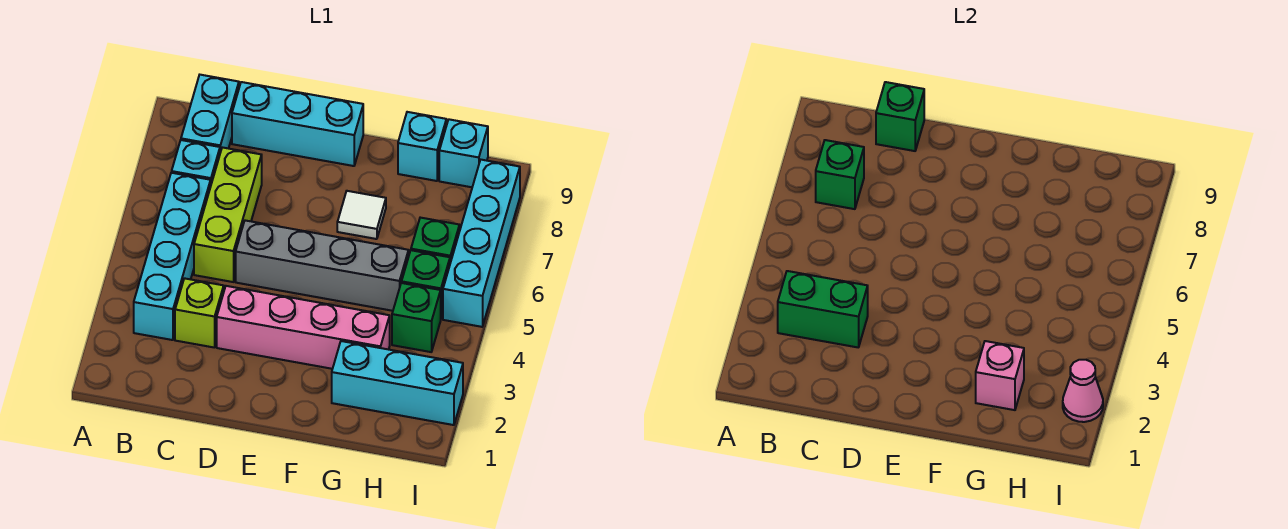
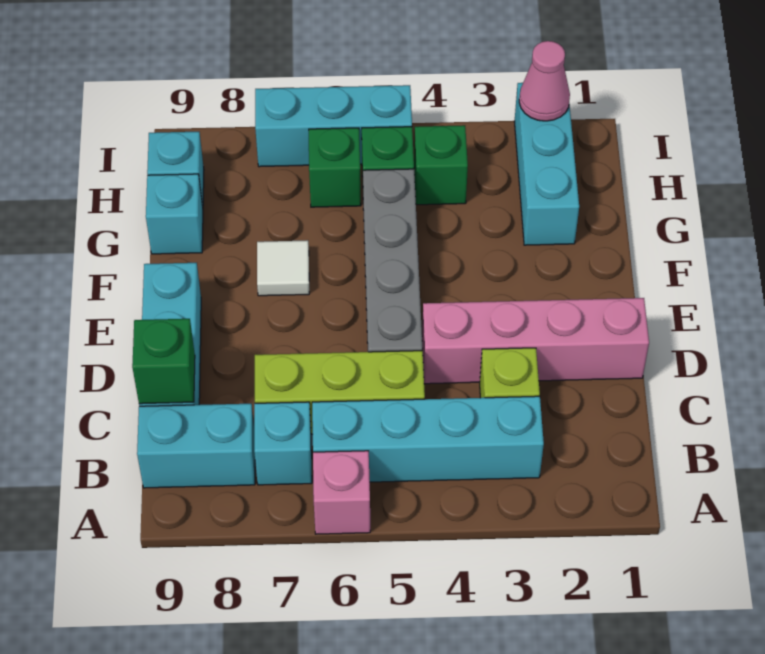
green brick B3:C3 level 2 -> none
green brick B7 level 2 -> none
pink brick D3:G3 level 1 -> pink brick D1:D4 level 1
pink brick G2 level 2 -> pink brick A6 level 1
cyan brick I5:I8 level 1 -> cyan brick I5:I7 level 1

